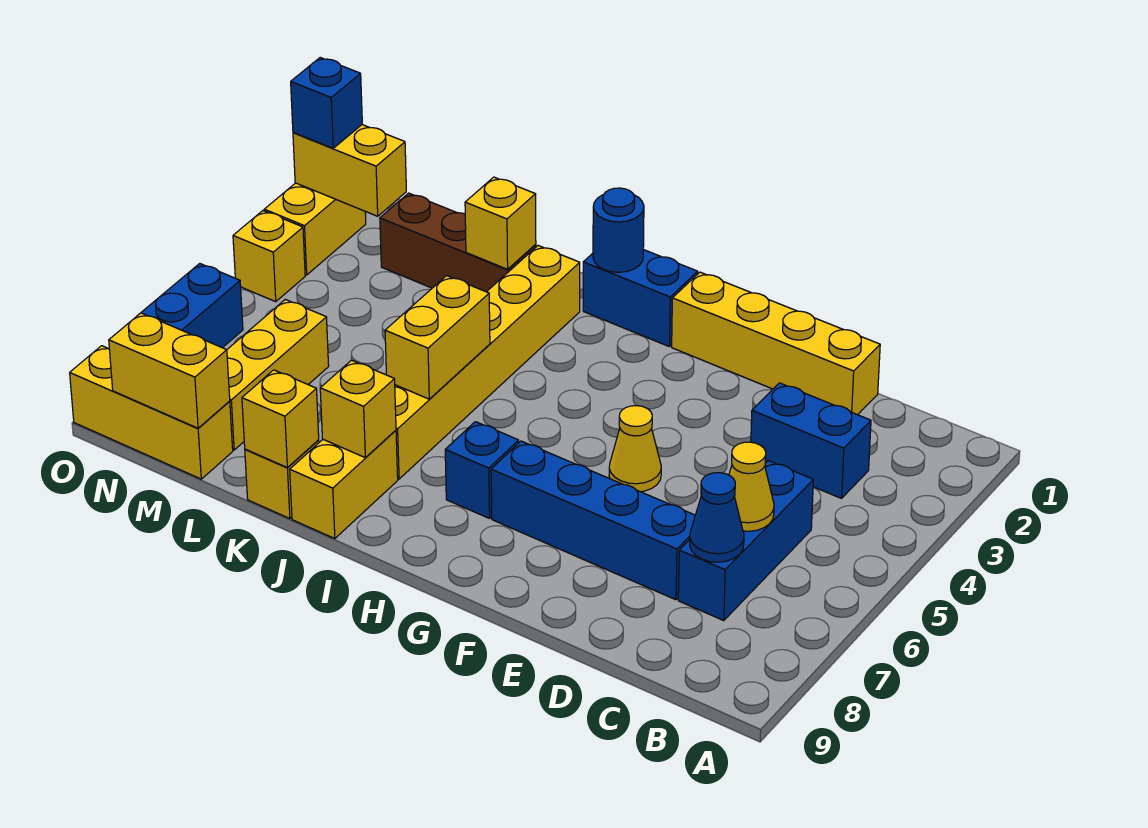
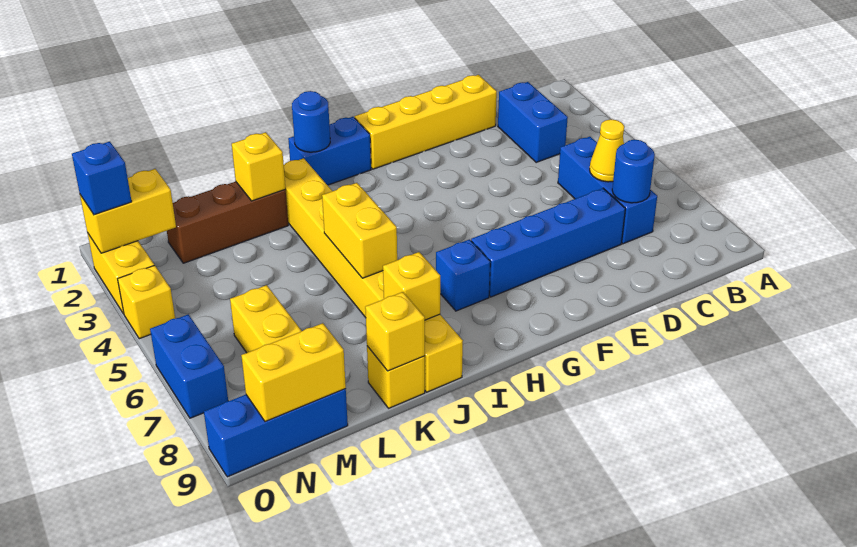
blue brick C3:D3 level 1 -> blue brick C2:C3 level 1
blue cone C7 level 2 -> blue round brick C7 level 2
yellow cone F5 level 1 -> none
yellow brick M9:O9 level 1 -> blue brick M9:O9 level 1

